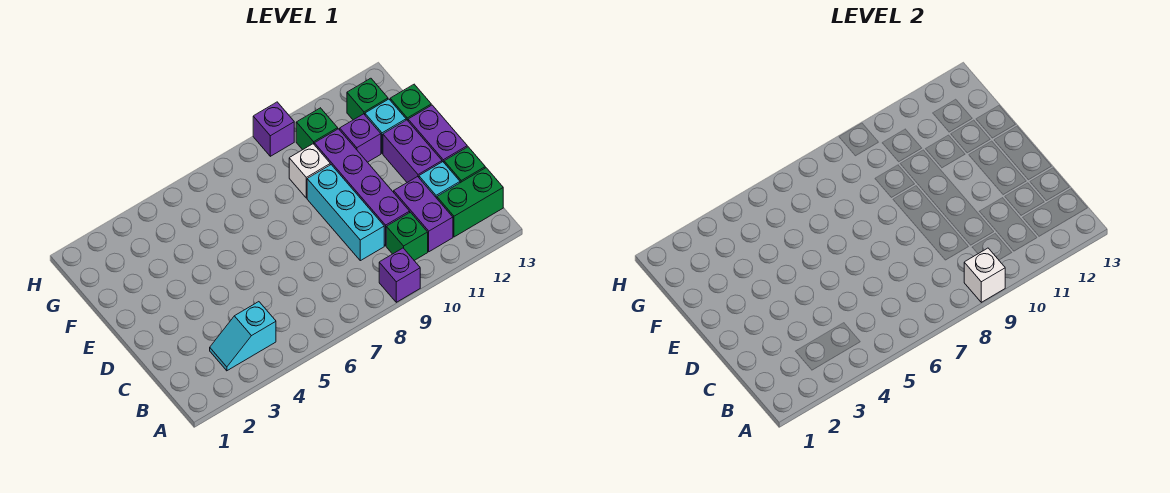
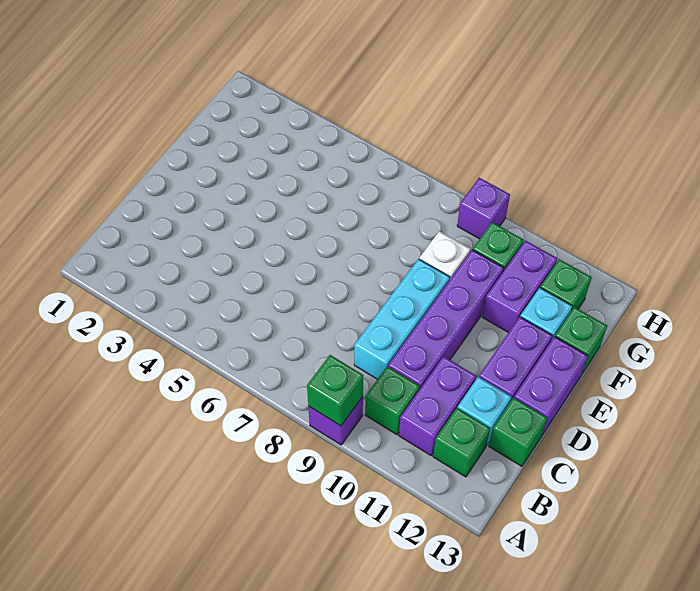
white brick A9 level 2 -> green brick A9 level 2
cyan slope B3:B4 level 1 top 4 -> none
green brick B12:B13 level 1 -> green brick B12 level 1
purple brick F11 level 1 -> purple brick F11:G11 level 1

